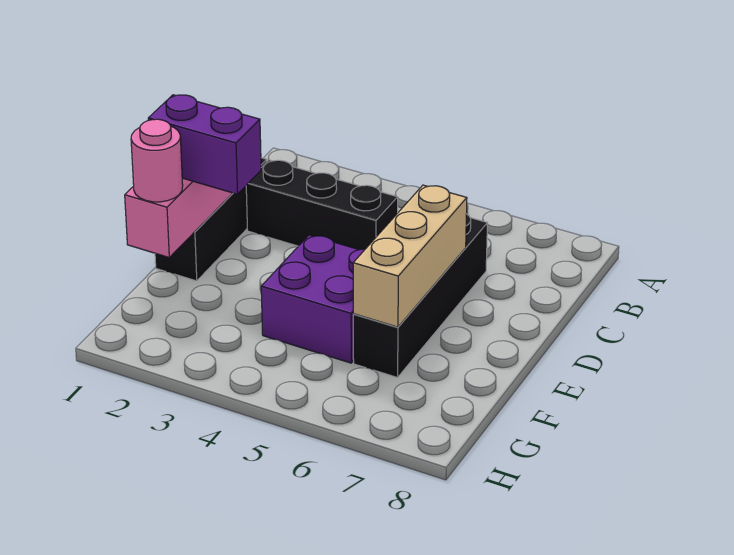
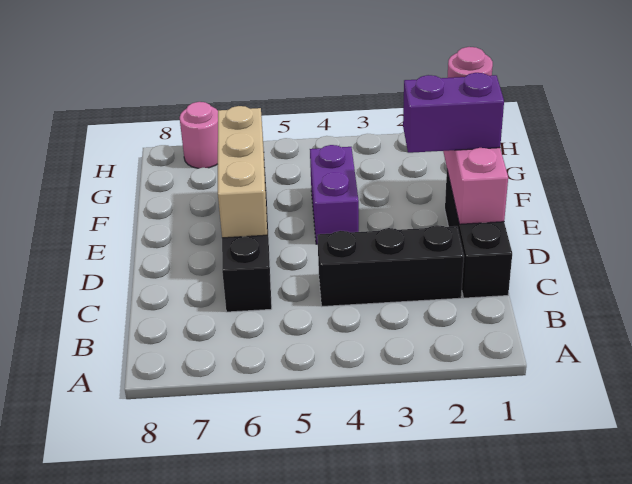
purple brick E4:F5 level 1 -> purple brick E4:F4 level 1
none -> pink round brick H7 level 1

